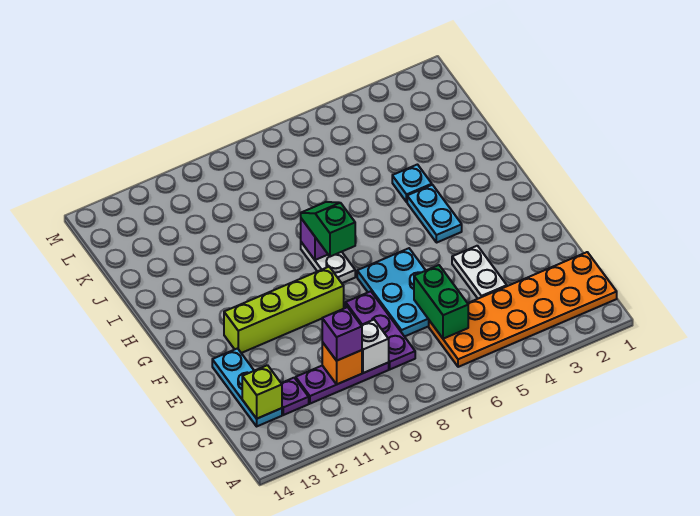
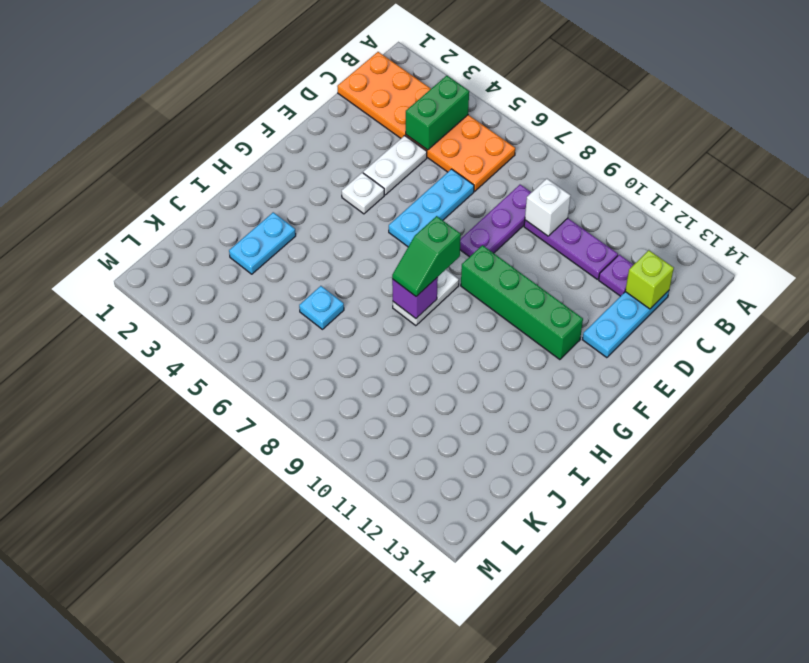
green brick C6:D6 level 2 -> green brick B4:C4 level 2
orange brick C10 level 2 -> none
purple brick C10 level 3 -> none
cyan plate D6:F7 level 1 -> cyan plate D6:F6 level 1
none -> white plate F4 level 1
lime brick F9:F12 level 1 -> green brick F9:F12 level 1
cyan plate G4:H4 level 1 -> cyan plate I3:J3 level 1
cyan plate I4 level 1 -> cyan plate J6 level 1

